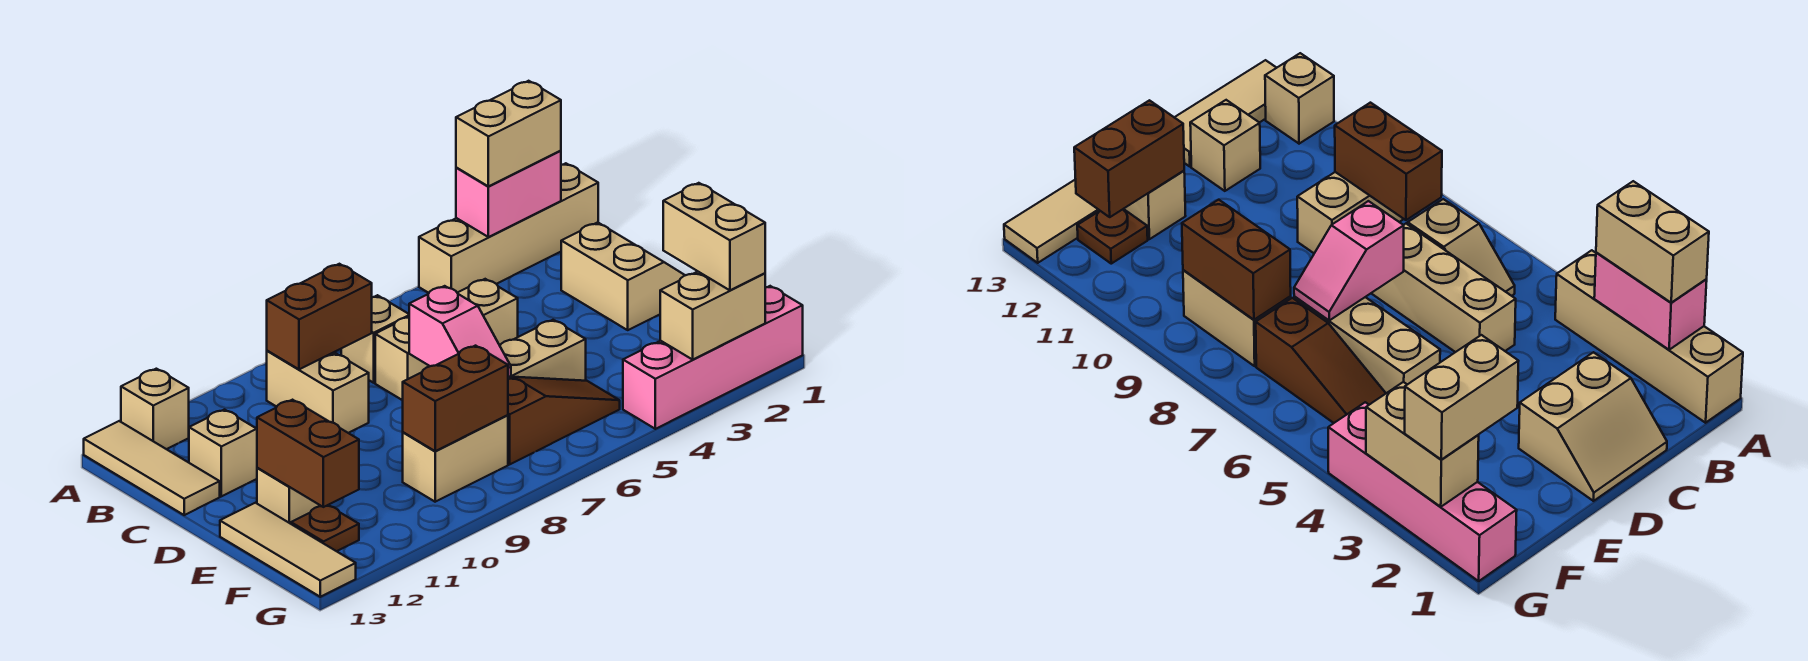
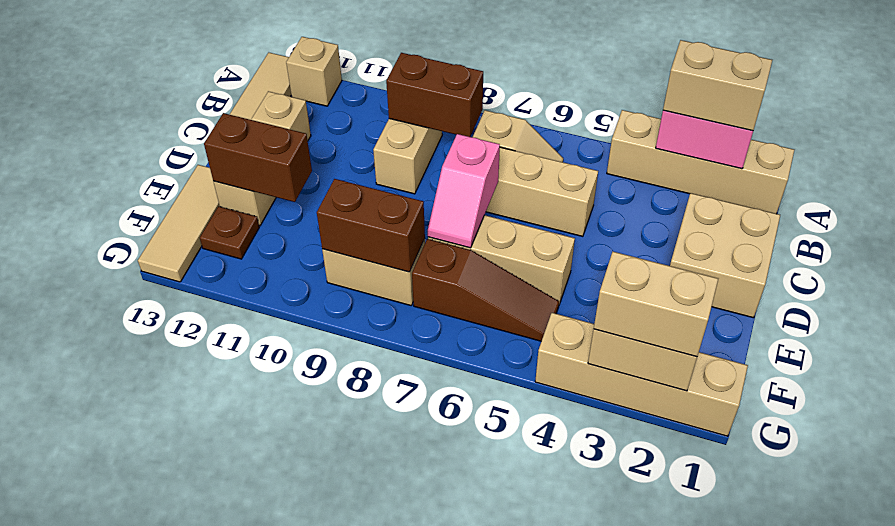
tan slope C1:D2 level 1 top 2 -> tan brick C1:D2 level 1
brown brick E12:F12 level 2 -> brown brick E11:E12 level 2
tan brick F2:G2 level 3 -> tan brick G2:G3 level 3
pink brick G1:G4 level 1 -> tan brick G1:G4 level 1

